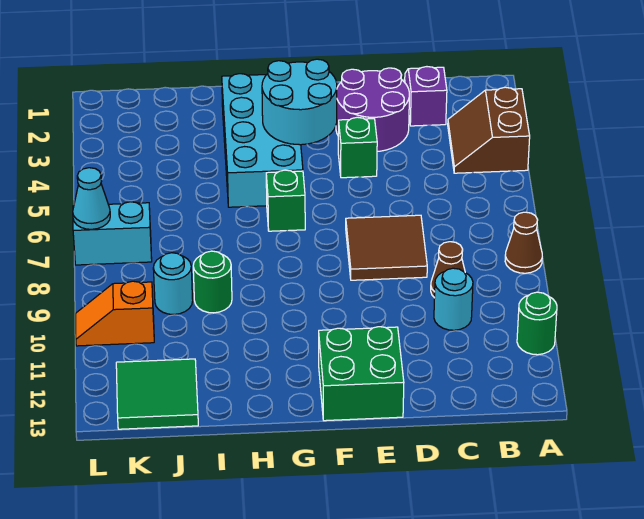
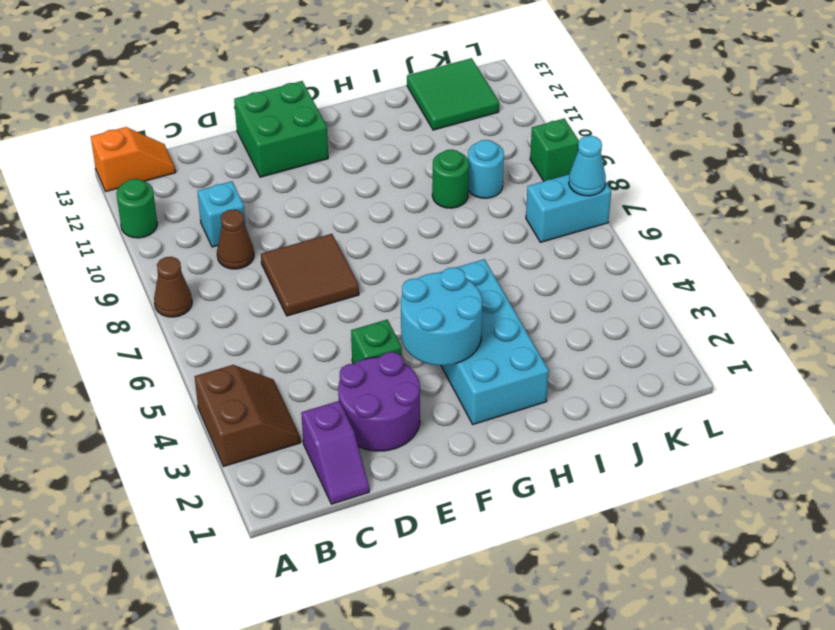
cyan round brick C10 level 1 -> cyan brick C10 level 1
green brick G6 level 1 -> green brick L9 level 1
orange slope K10:L10 level 1 top K -> orange slope A13:B13 level 1 top A

